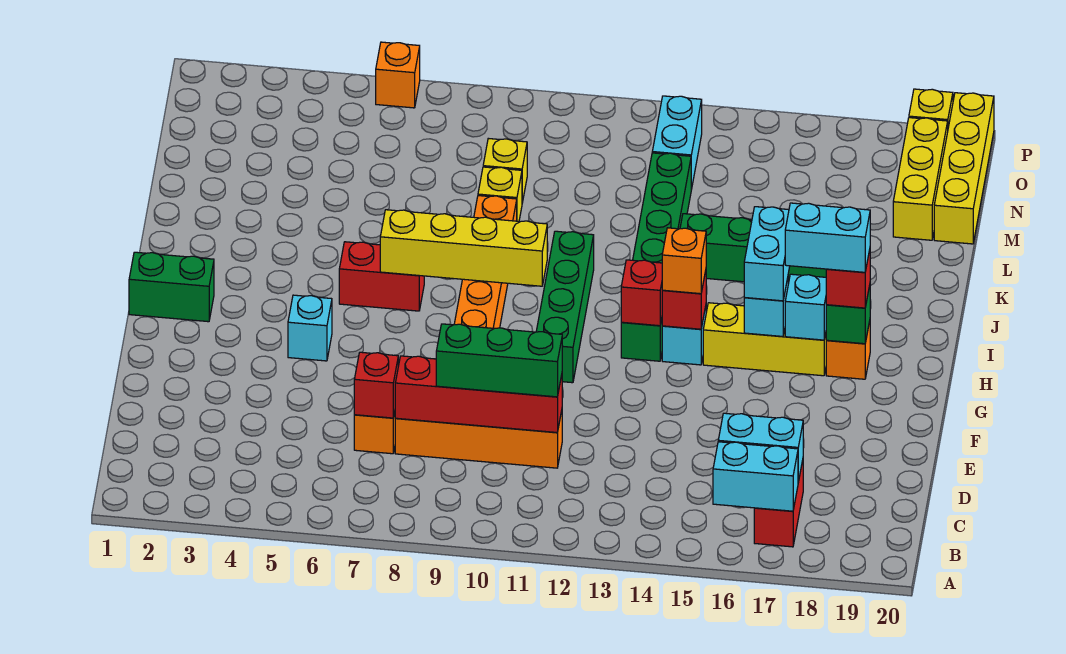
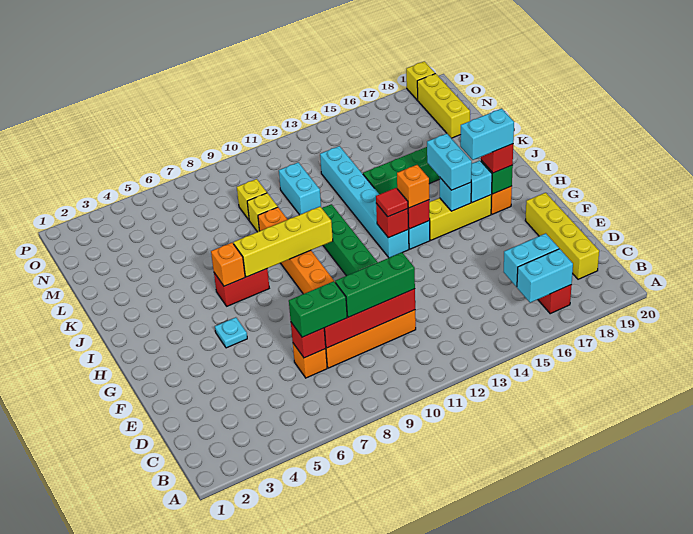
cyan brick G5 level 1 -> cyan plate G5 level 1
green brick H1:H2 level 1 -> green brick D7:D8 level 3
green brick H13:M13 level 1 -> cyan brick H13:M13 level 1
none -> red tile H13 level 3
yellow brick M20:P20 level 1 -> yellow brick C19:F19 level 1
cyan brick N13:O13 level 1 -> cyan brick L11:M11 level 1
orange brick P6 level 1 -> orange brick I6 level 2

